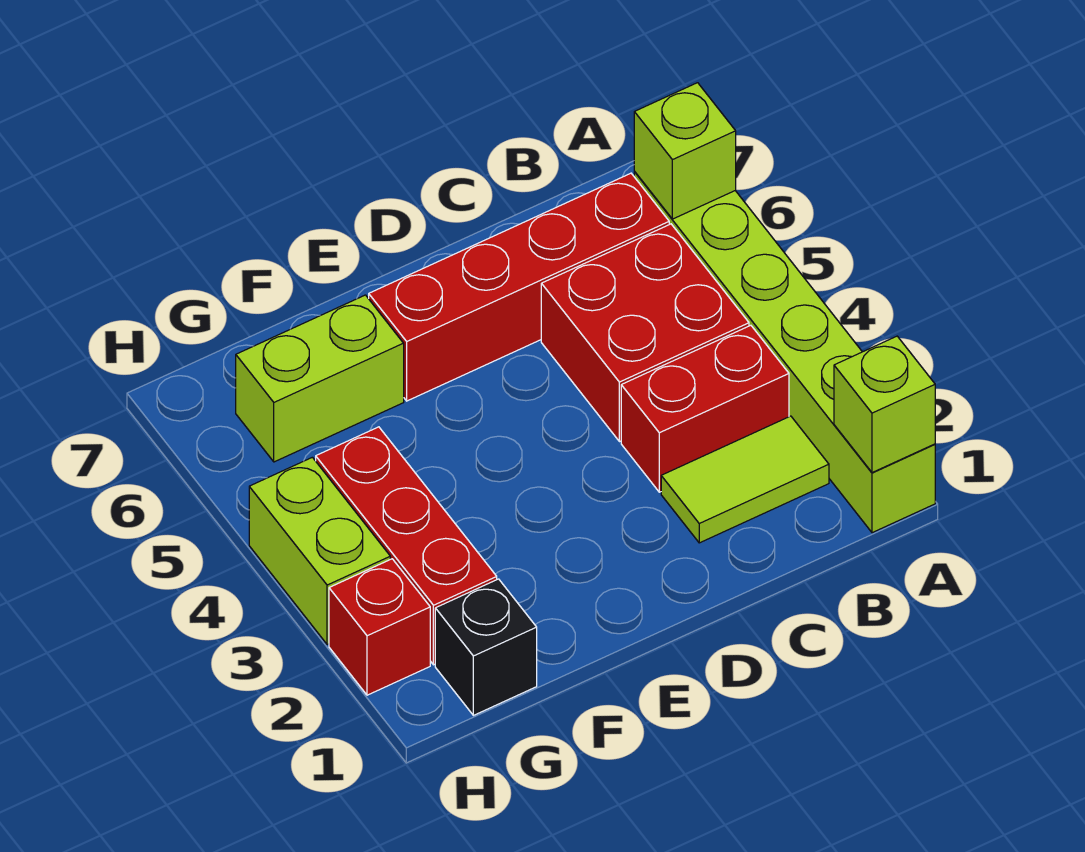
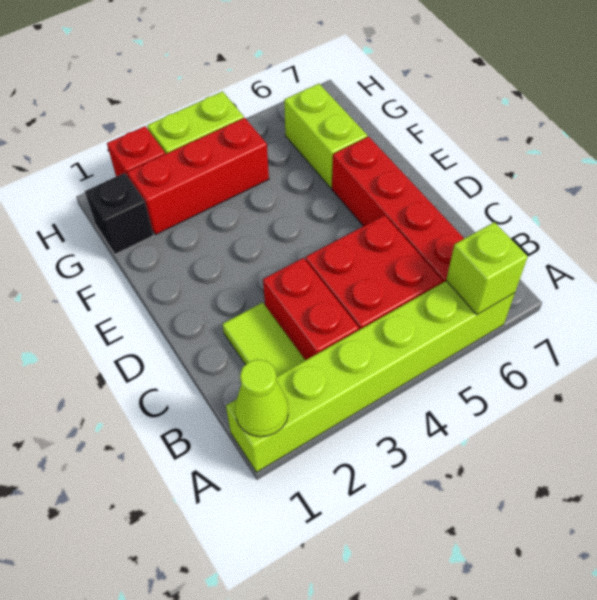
lime brick A1 level 2 -> lime cone A1 level 2

